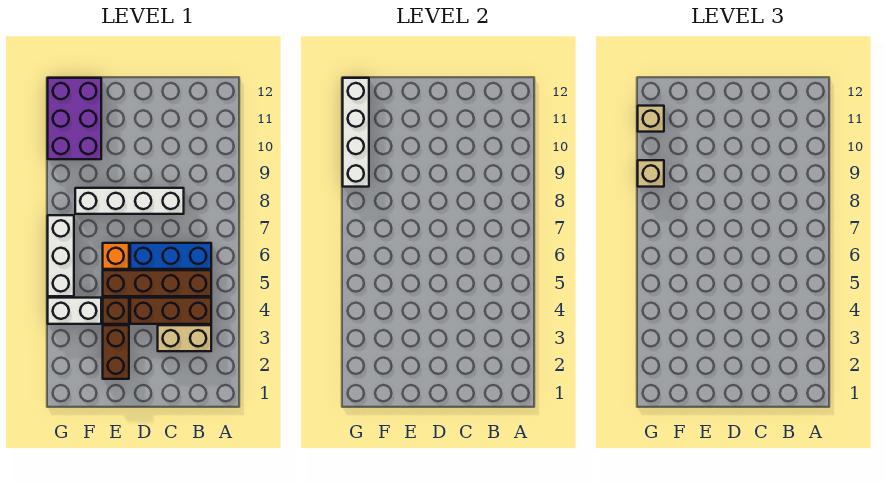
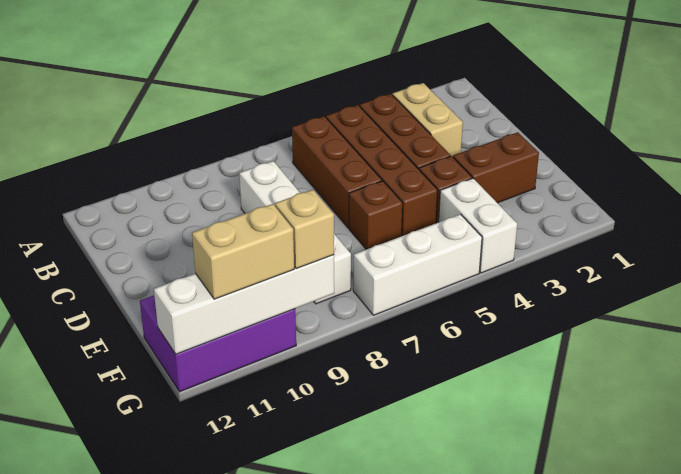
blue brick B6:D6 level 1 -> brown brick B6:D6 level 1
orange brick E6 level 1 -> brown brick E6 level 1
tan brick G11 level 3 -> tan brick G10:G11 level 3

